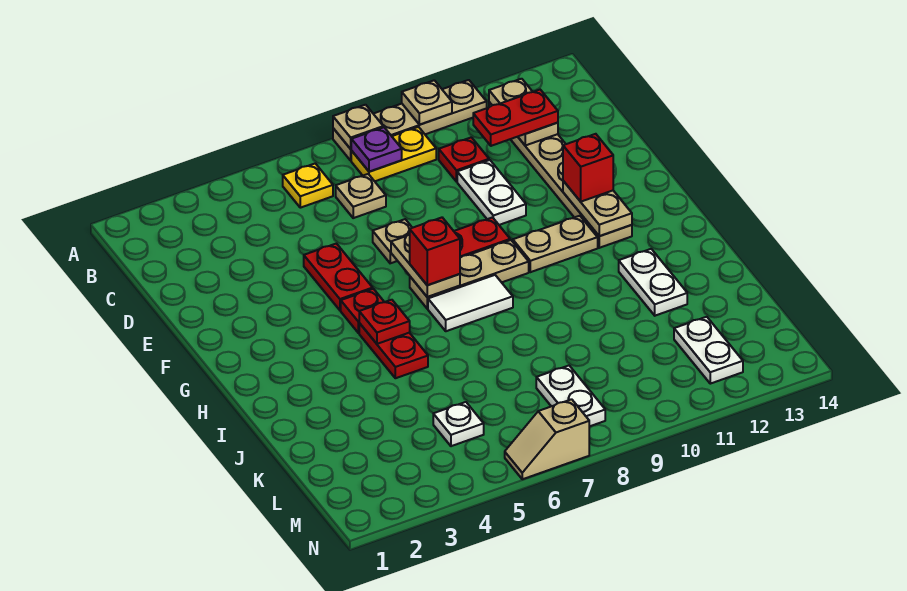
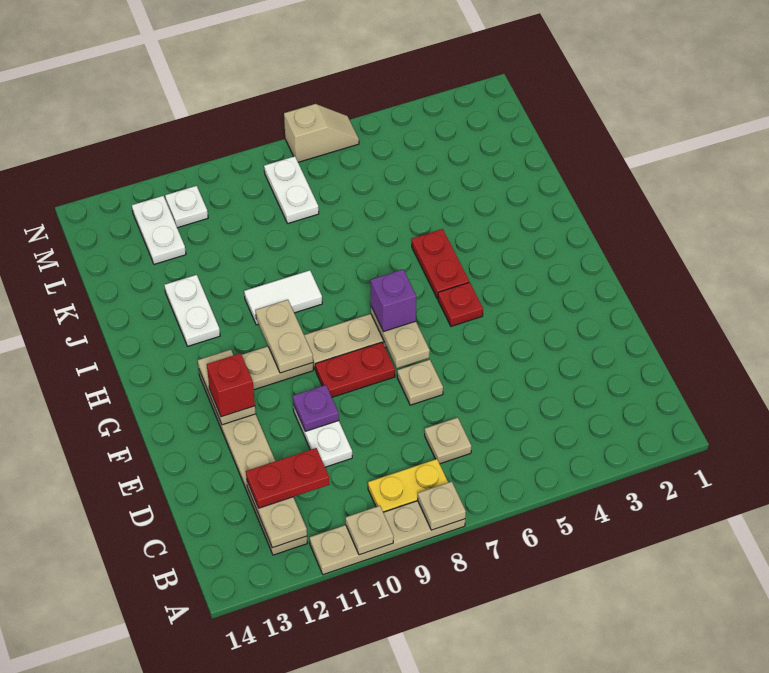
yellow plate B6 level 1 -> none
purple plate B8 level 2 -> purple plate E10 level 2
red plate C10 level 1 -> none
red plate E5:F5 level 1 -> none
red brick G7 level 3 -> purple brick G7 level 3
none -> tan plate G10:H10 level 2
red plate H5 level 2 -> none
white tile H7:H8 level 1 -> white tile I9:I10 level 1
white plate L5 level 1 -> white plate M11 level 1

